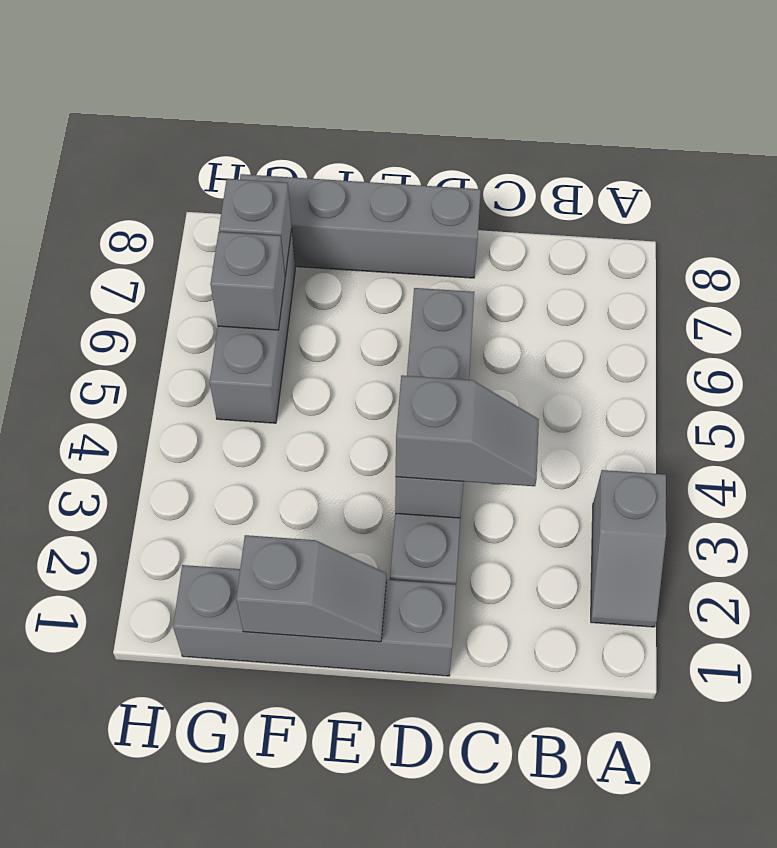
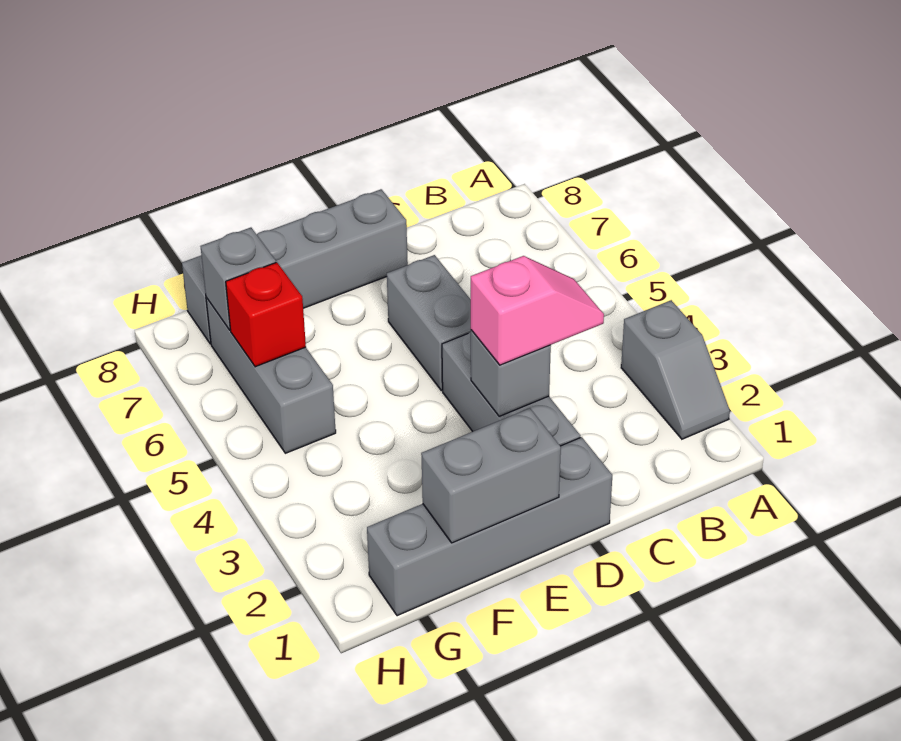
grey slope C3:D3 level 3 top D -> pink slope C3:D3 level 3 top D
grey slope E1:F1 level 2 top F -> grey brick E1:F1 level 2
grey brick G6 level 2 -> red brick G6 level 2

